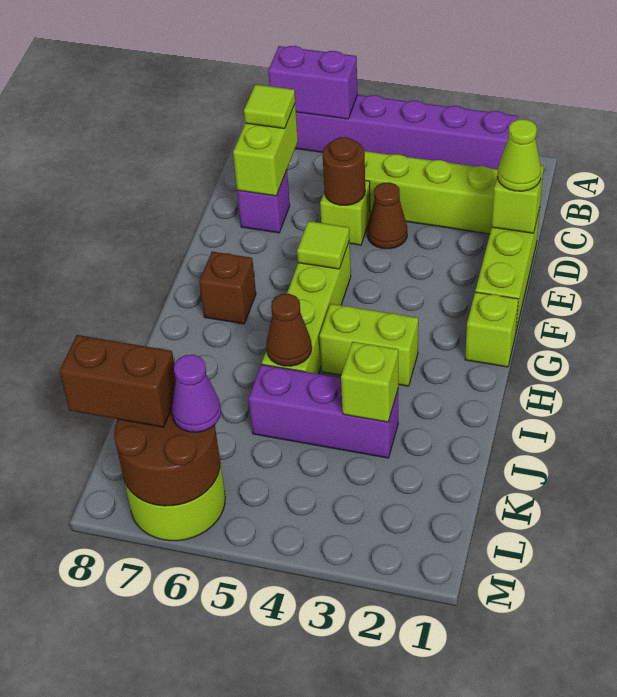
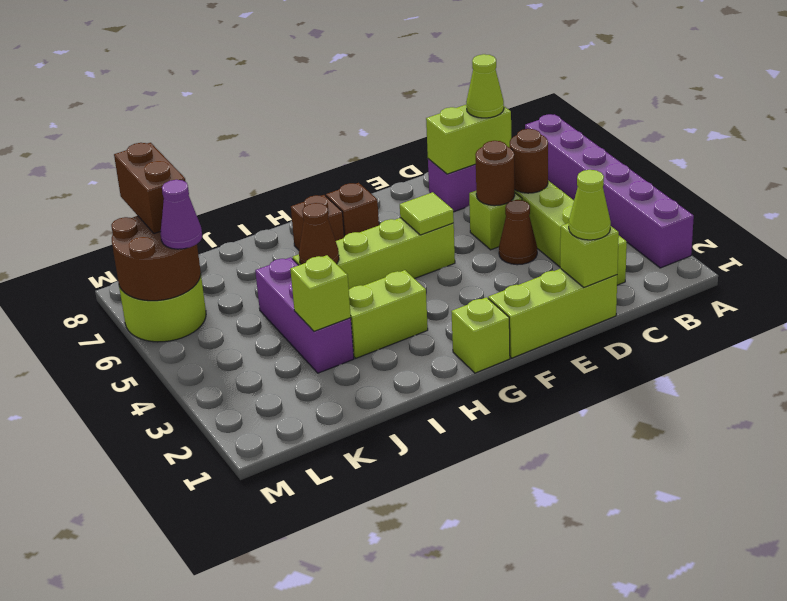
purple brick A6:A7 level 2 -> none
none -> brown round brick C5 level 2
lime tile C7 level 3 -> lime cone C7 level 3
lime brick H3:H4 level 1 -> lime brick H3:I3 level 1
none -> brown brick H7 level 1

